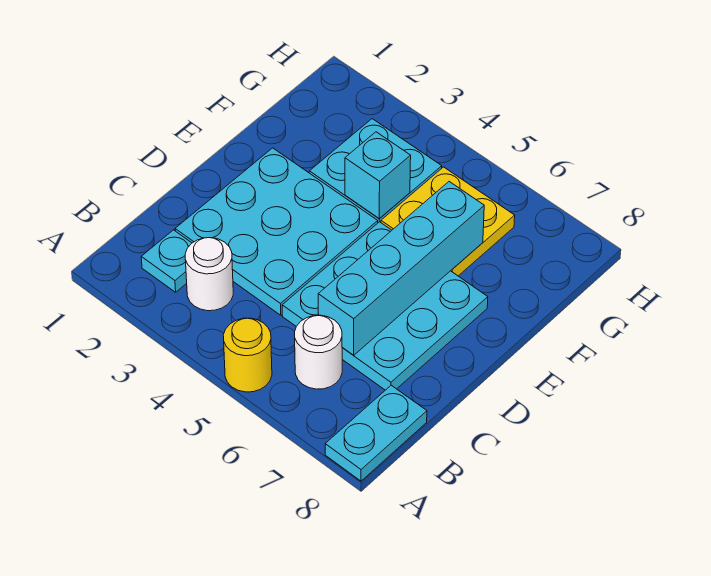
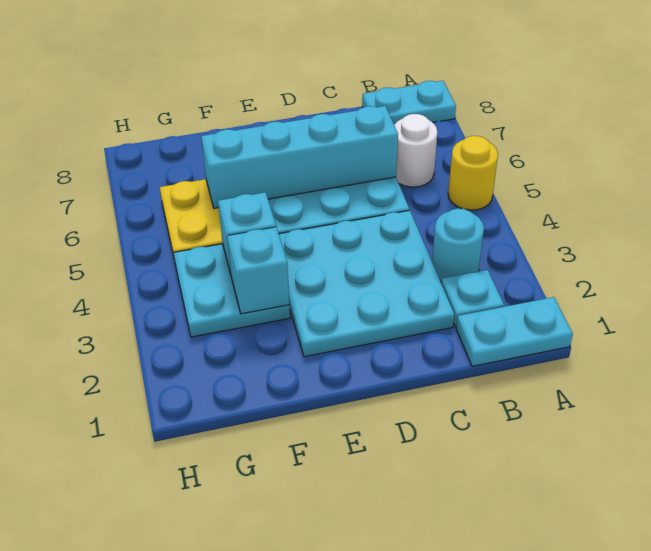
none -> cyan plate A1:B1 level 1
white round brick B3 level 1 -> cyan round brick B3 level 1
none -> cyan brick F3 level 2

